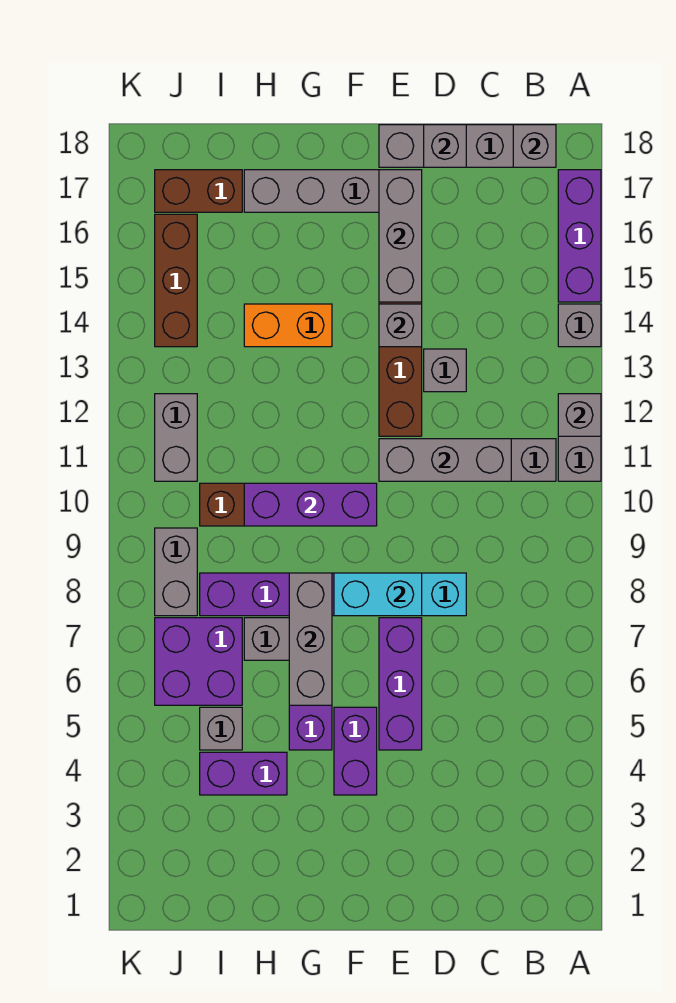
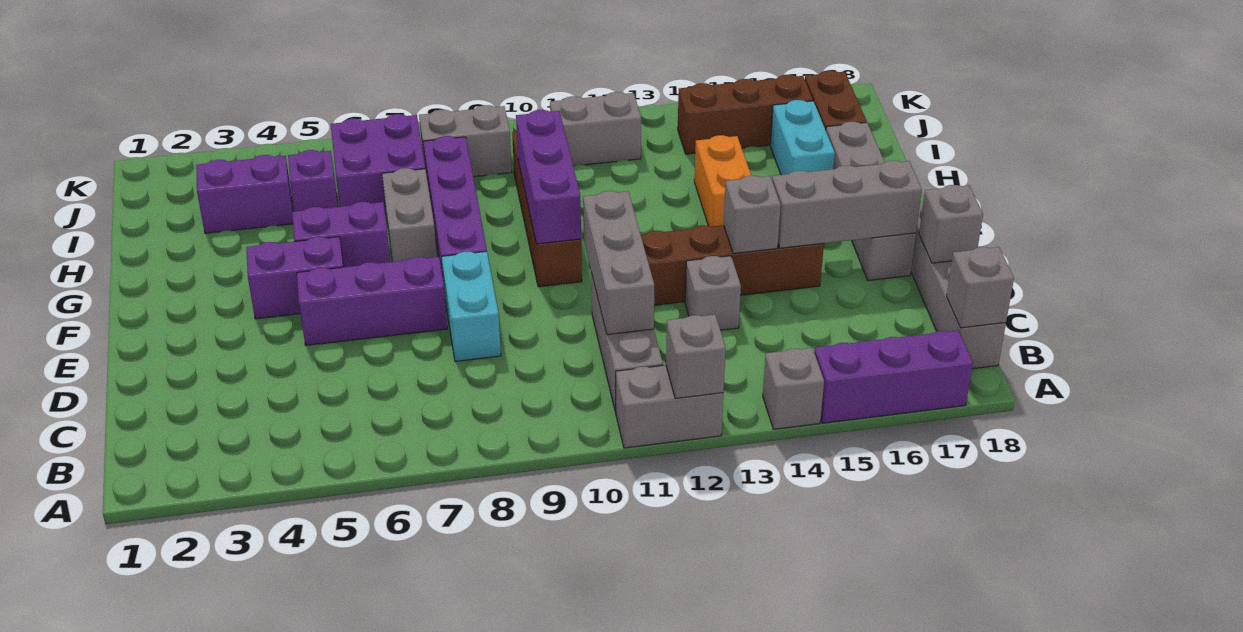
cyan brick E8:F8 level 2 -> cyan brick H16:I16 level 1
grey brick G6:G8 level 2 -> none
purple brick H4:I4 level 1 -> purple brick I3:I4 level 1
grey brick I5 level 1 -> purple brick I5 level 1

